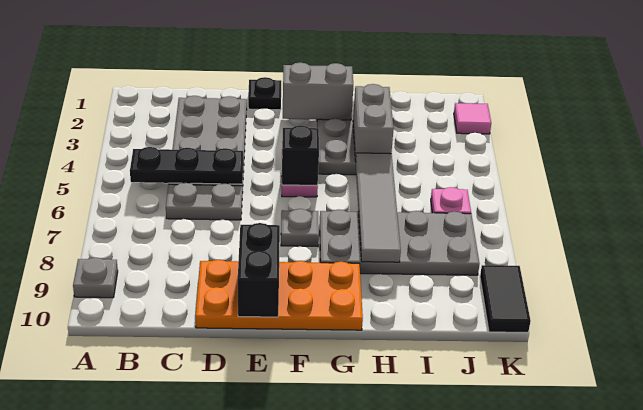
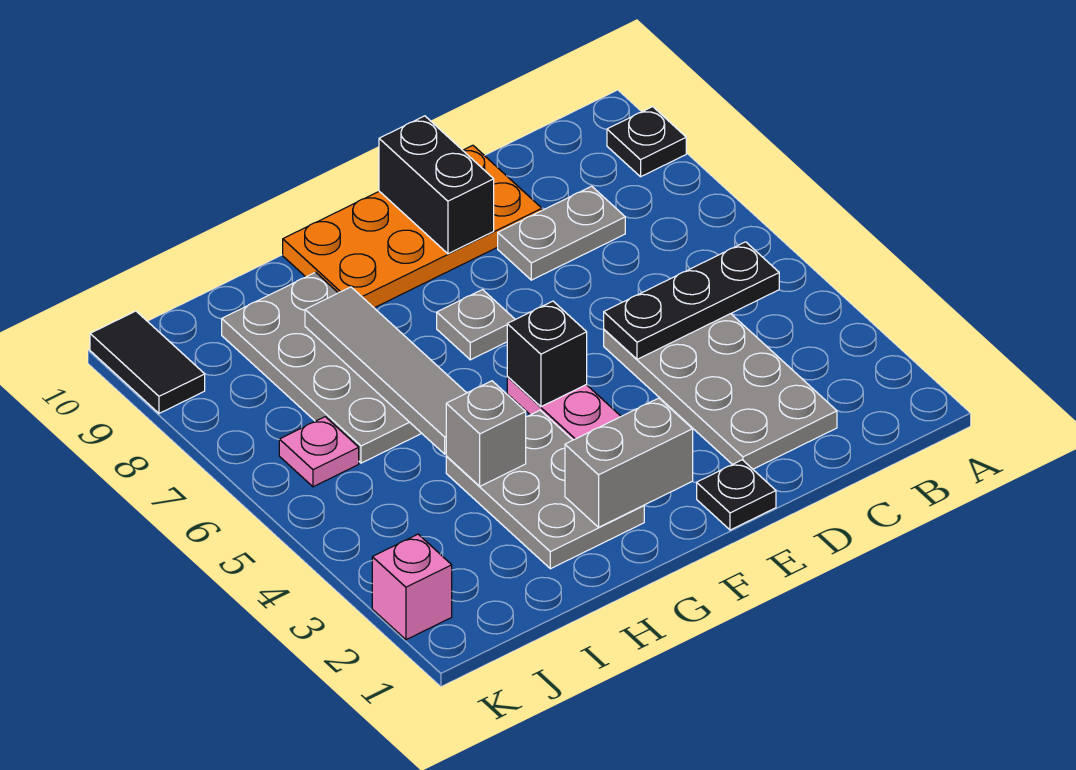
grey plate A9 level 1 -> black plate A9 level 1
grey plate C6:D6 level 1 -> grey plate C8:D8 level 1
grey plate G7:J8 level 1 -> grey plate H6:I9 level 1
grey brick H3:H4 level 2 -> grey brick H4 level 2
pink tile K2 level 1 -> pink brick K2 level 1

